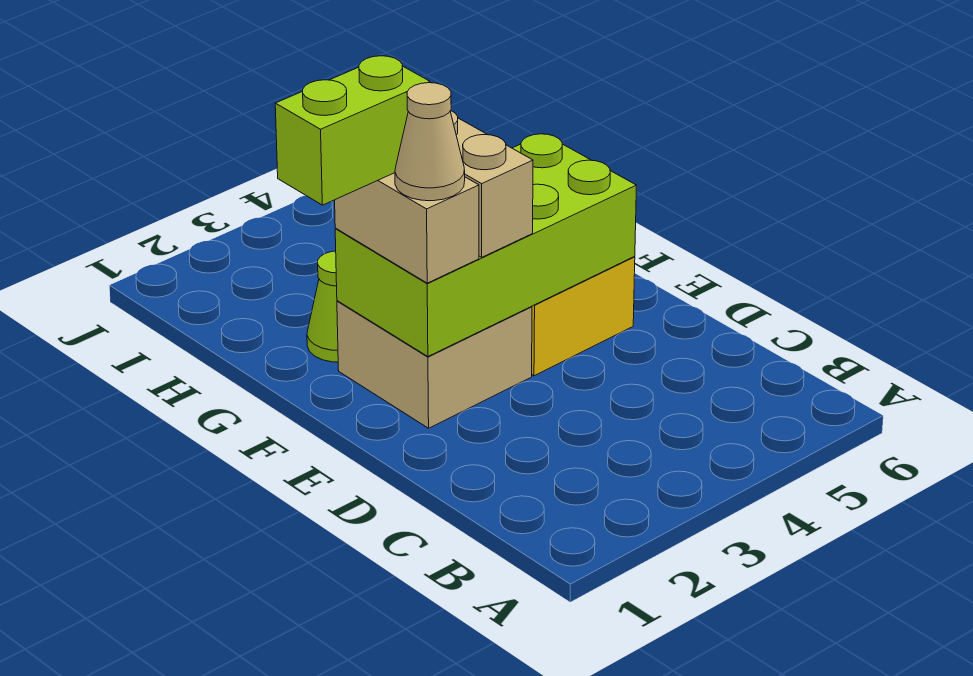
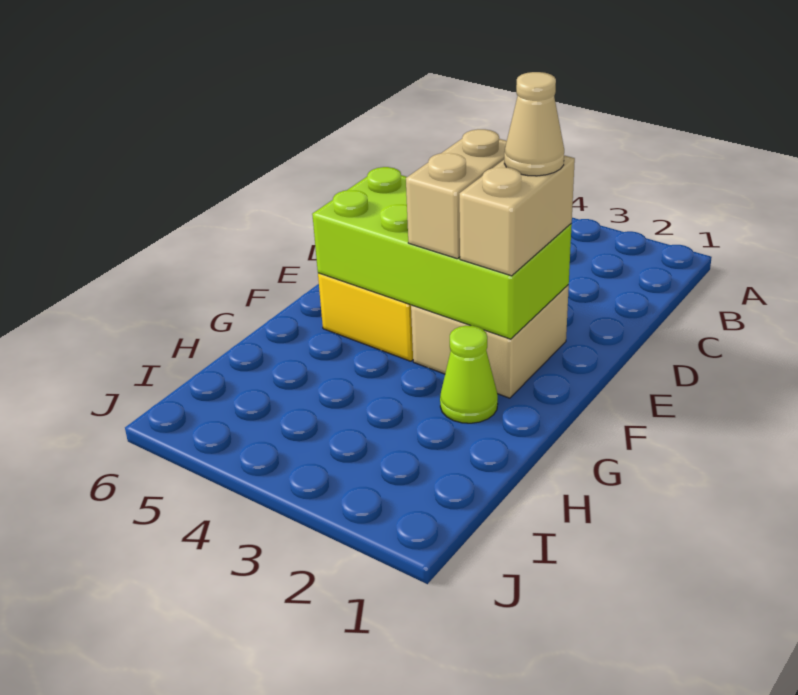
lime brick F1:F2 level 4 -> none

